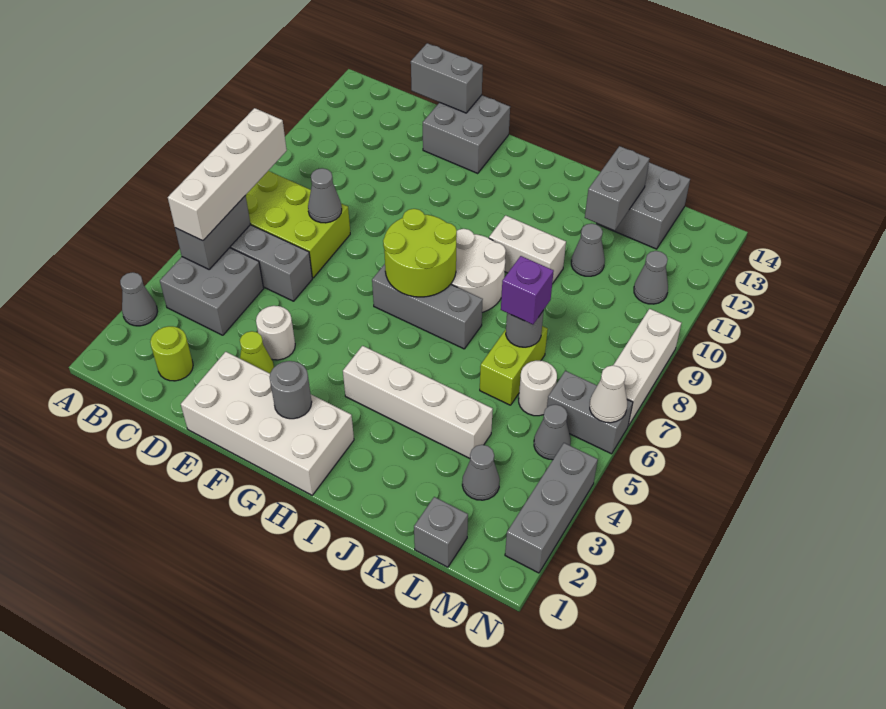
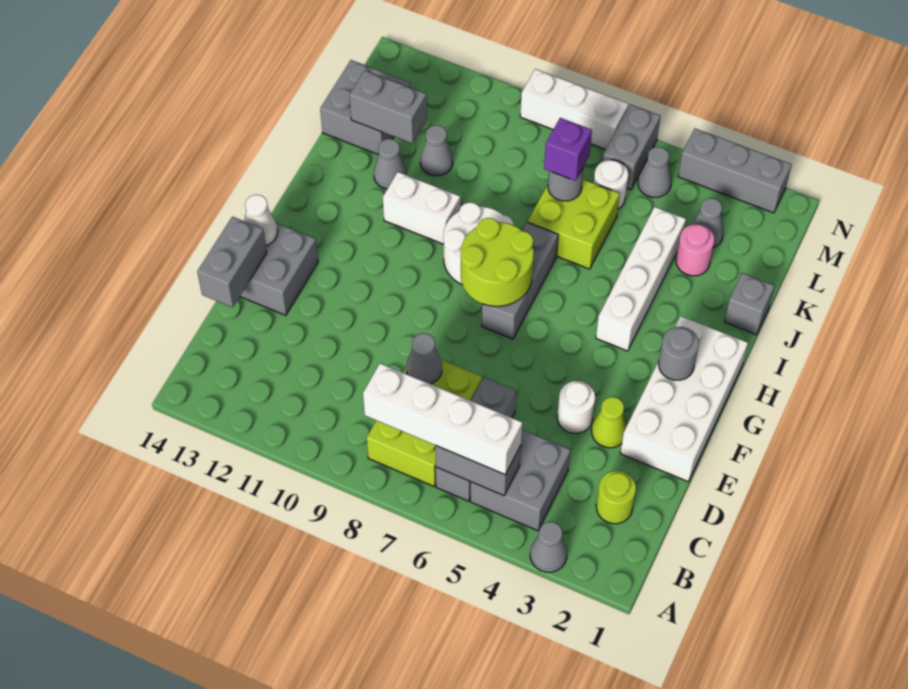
white brick I10:J10 level 1 -> white brick I10:I11 level 1
none -> pink round brick K3 level 1
lime brick K6:K7 level 1 -> lime brick J6:K7 level 1
grey brick L1 level 1 -> grey brick J1 level 1
grey cone M11 level 1 -> grey cone J12 level 1
white cone N6 level 2 -> white cone F14 level 2

